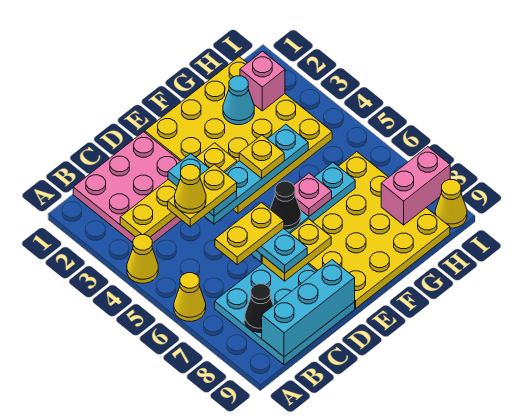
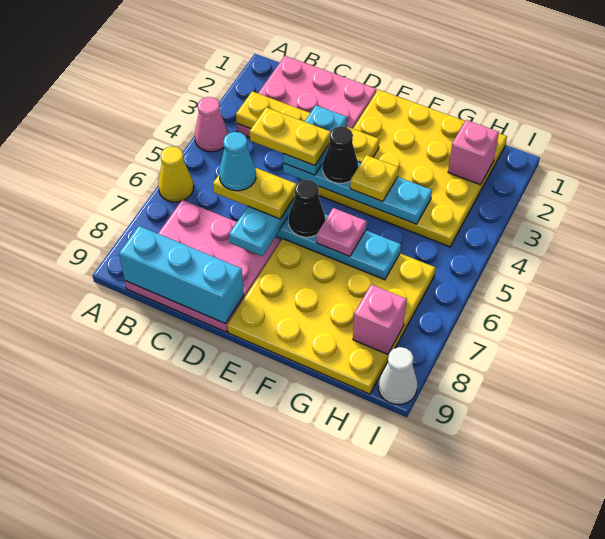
yellow cone A4 level 1 -> pink cone A4 level 1
cyan plate B7:D9 level 1 -> pink plate B7:D9 level 1
black cone B8 level 2 -> black cone E4 level 3
yellow cone C4 level 5 -> none
yellow plate D7:E7 level 2 -> none
cyan cone G2 level 2 -> cyan cone C6 level 5
pink brick H8:I8 level 2 -> pink brick H8 level 2
yellow cone I9 level 1 -> white cone I9 level 1

